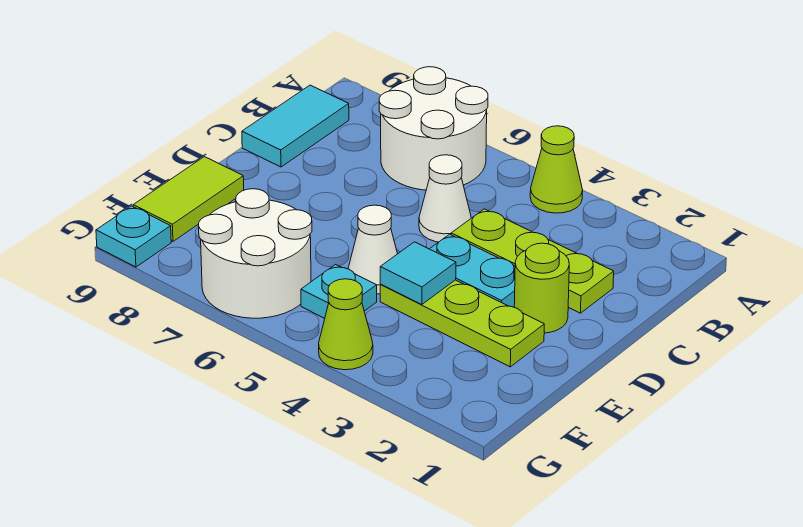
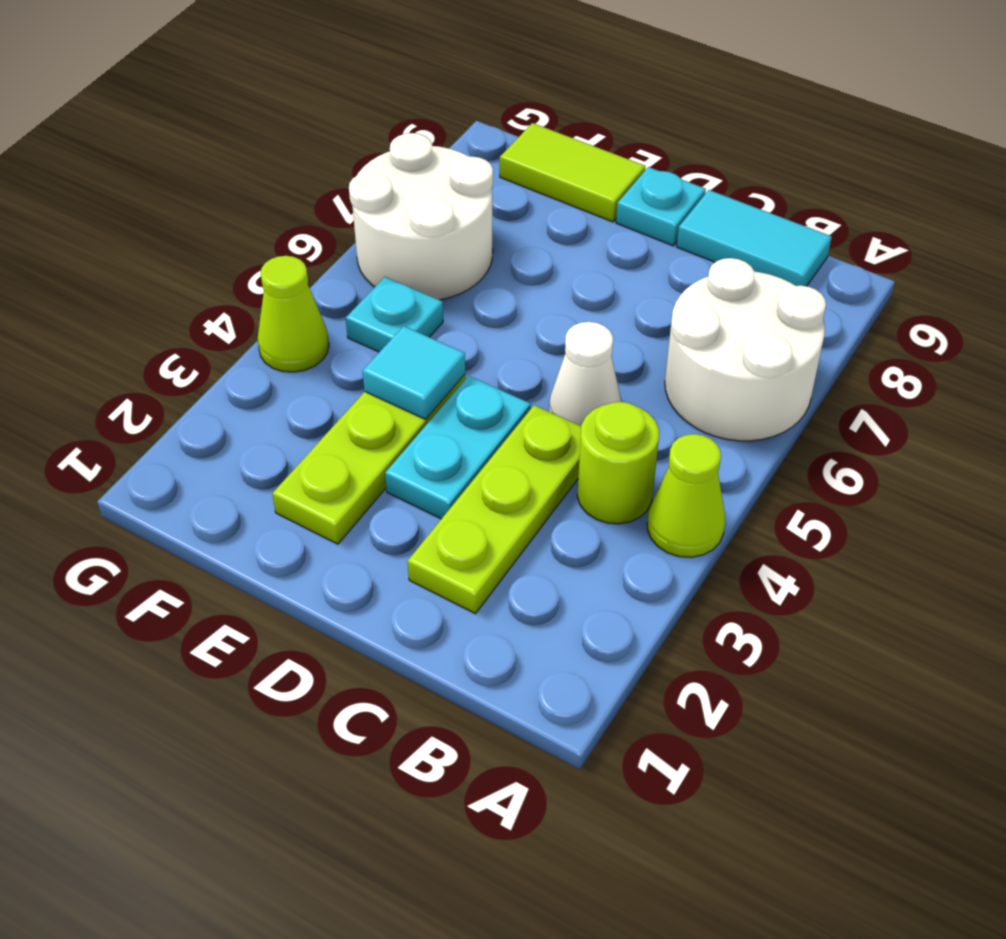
lime round brick D2 level 1 -> lime round brick B4 level 1
white cone E5 level 1 -> none
cyan plate G9 level 1 -> cyan plate D9 level 1

